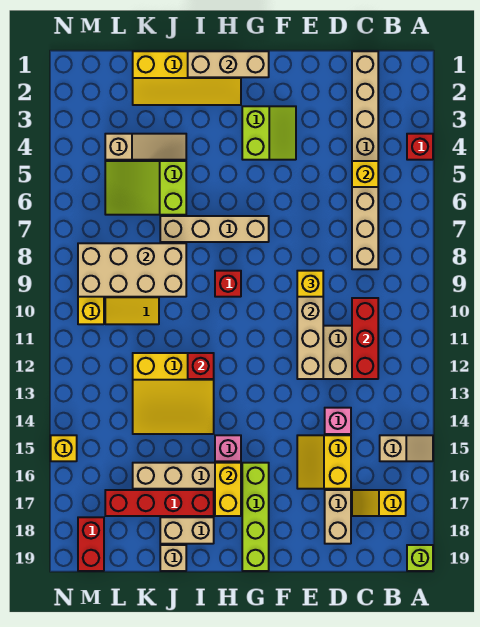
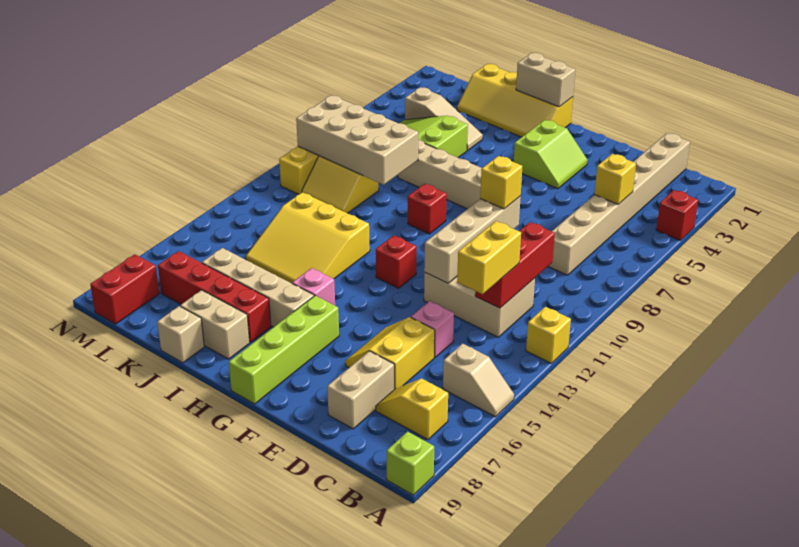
tan brick G1:I1 level 2 -> tan brick H1:I1 level 2
yellow brick H16:H17 level 2 -> yellow brick C12:C13 level 3
red brick I12 level 2 -> red brick G12 level 1
yellow brick N15 level 1 -> yellow brick A12 level 1

